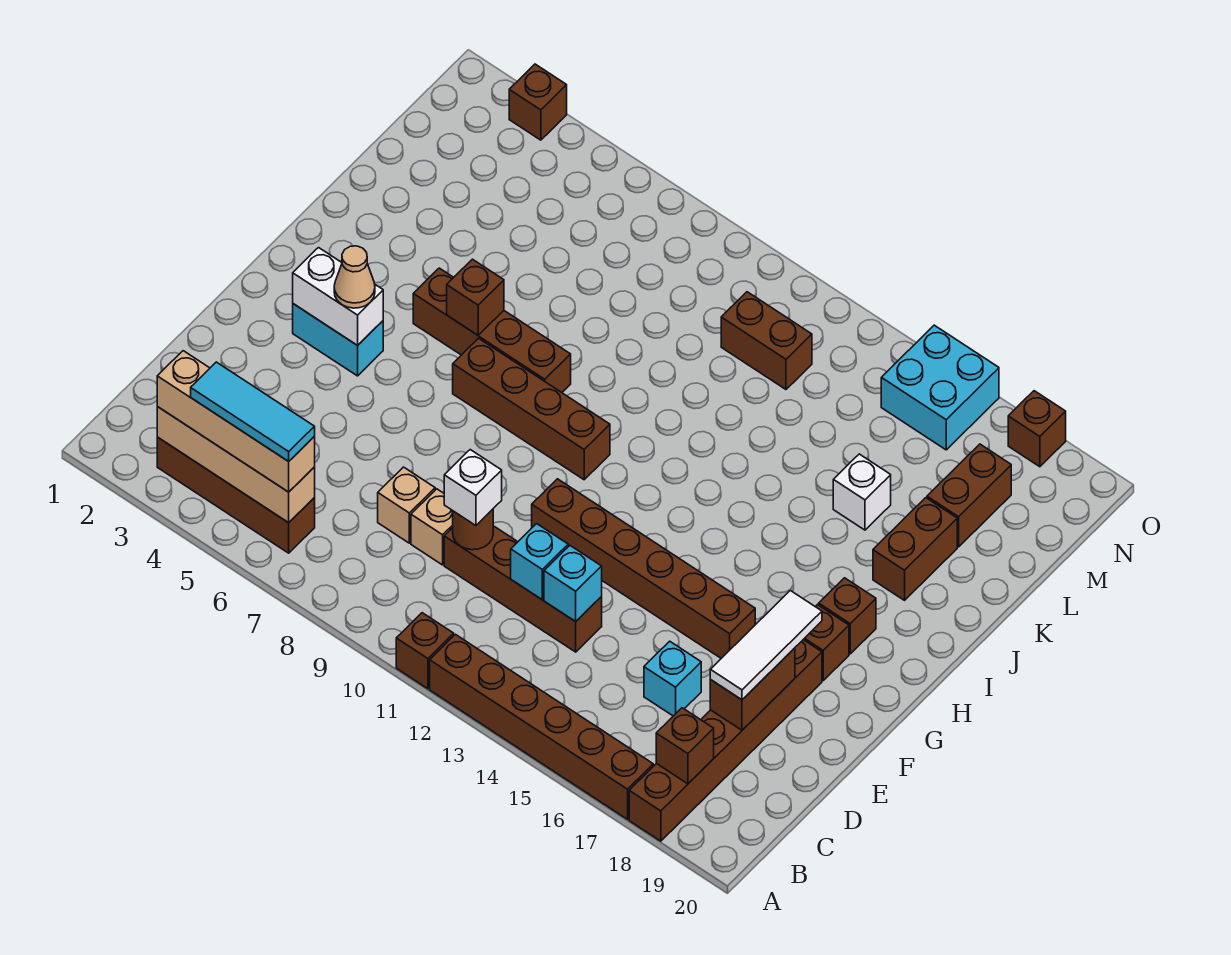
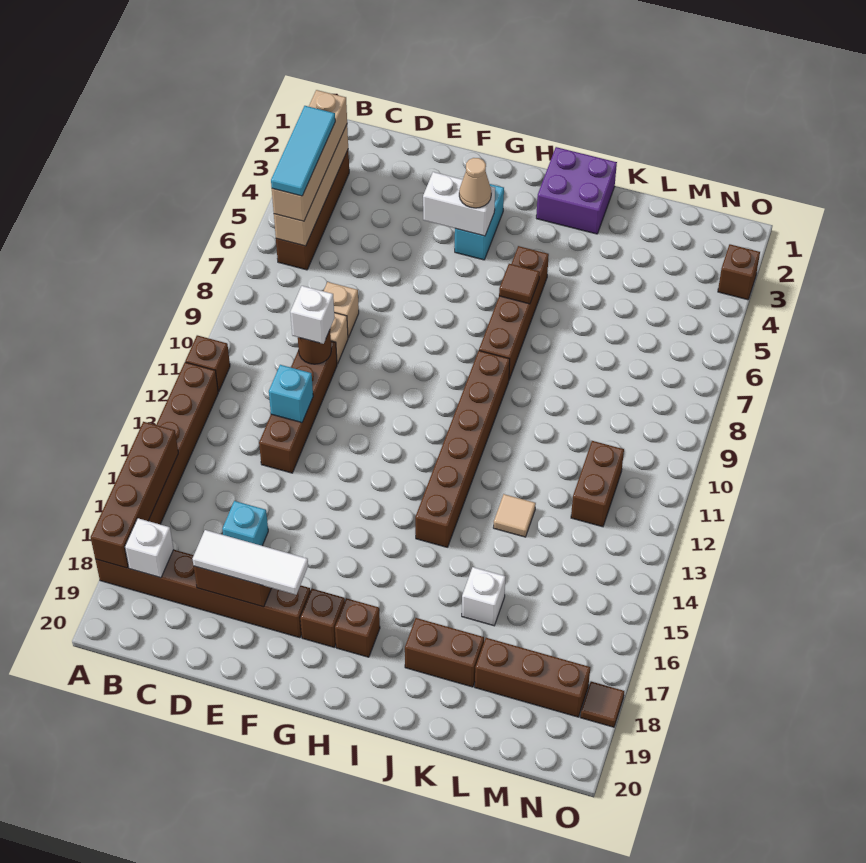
brown brick B18 level 2 -> white brick B18 level 2
cyan brick D13 level 2 -> none
brown brick F11:F16 level 1 -> brown brick I9:I14 level 1
white brick G3:G4 level 2 -> white brick F4:G4 level 2
brown brick H7:H10 level 1 -> brown brick A15:A18 level 2
none -> purple brick I1:J2 level 1
brown brick I6 level 2 -> brown tile I6 level 2
none -> tan tile K13 level 1
brown brick L18:M18 level 1 -> brown brick L18:N18 level 1
cyan brick N15:O16 level 1 -> none
brown brick O18 level 1 -> brown tile O18 level 1

